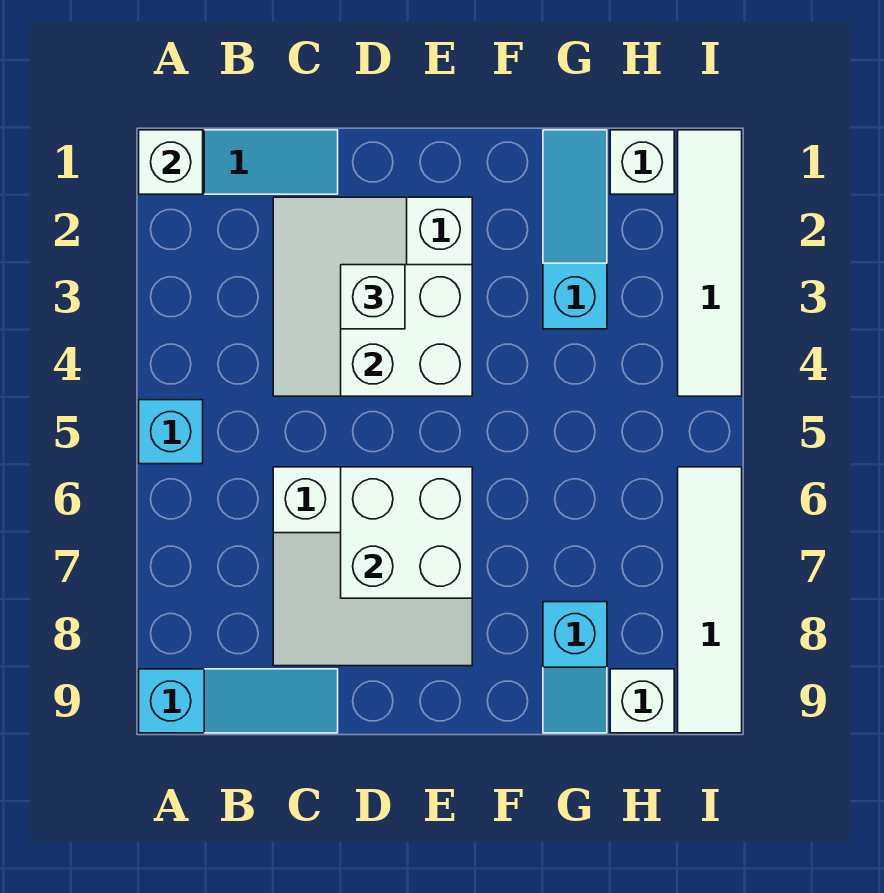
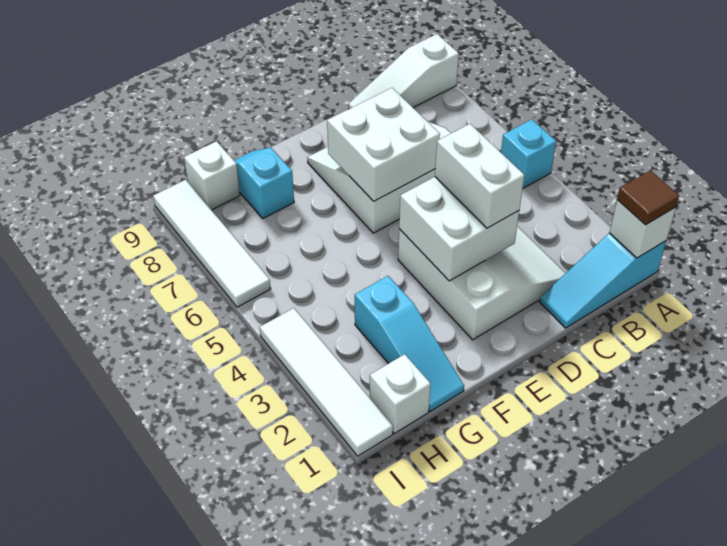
none -> brown tile A1 level 3
cyan slope A9:C9 level 1 top A -> white slope A9:C9 level 1 top A
white brick D3 level 3 -> white brick D3:D4 level 3

